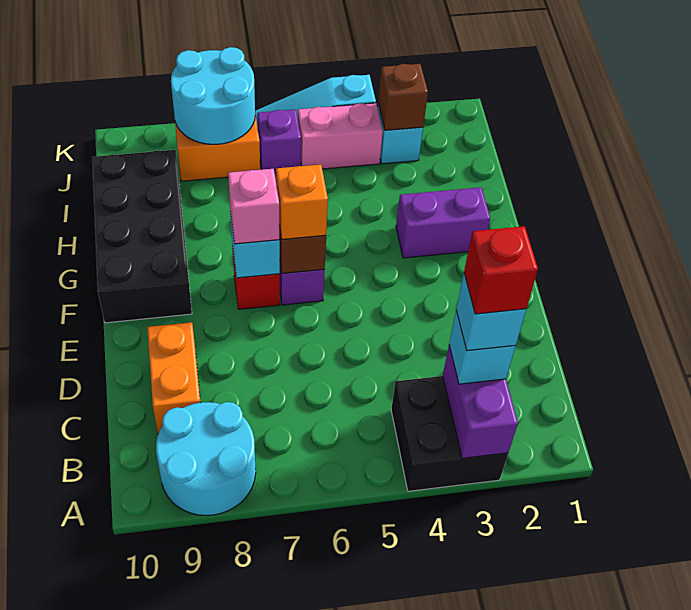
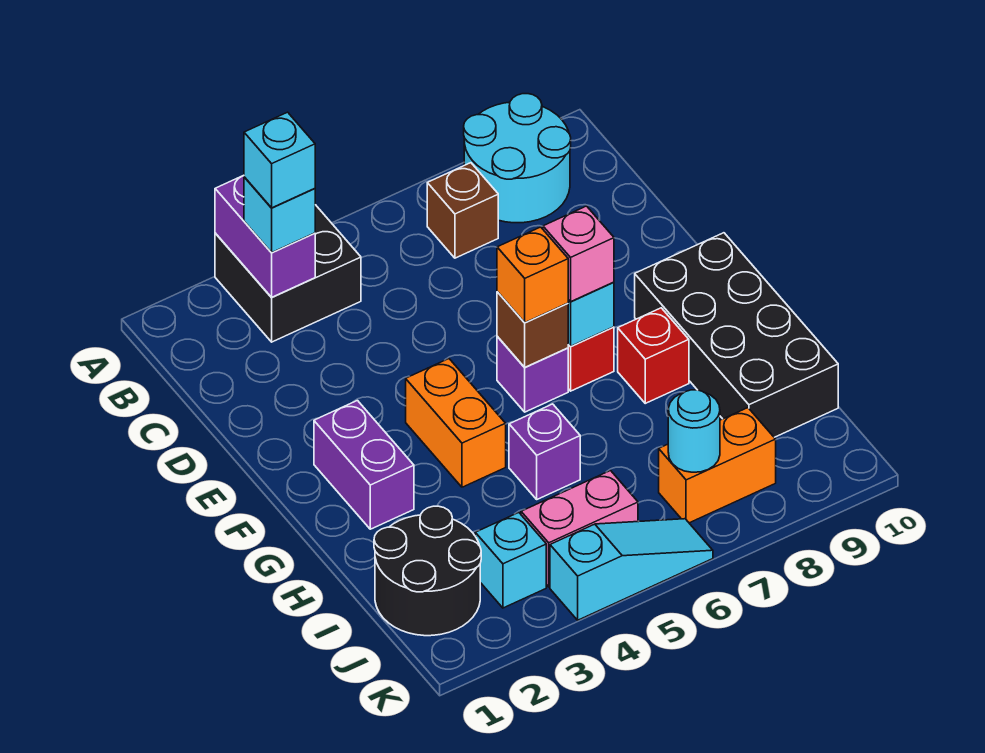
red brick B3 level 5 -> red brick G8 level 1
orange brick C9:D9 level 1 -> orange brick F4:G4 level 1
purple brick G2:G3 level 1 -> purple brick F2:G2 level 1
none -> black round brick I1:J2 level 1
brown brick J3 level 2 -> brown brick B7 level 1
purple brick J6 level 1 -> purple brick H5 level 1
cyan round brick J7:K8 level 2 -> cyan round brick J7 level 2

